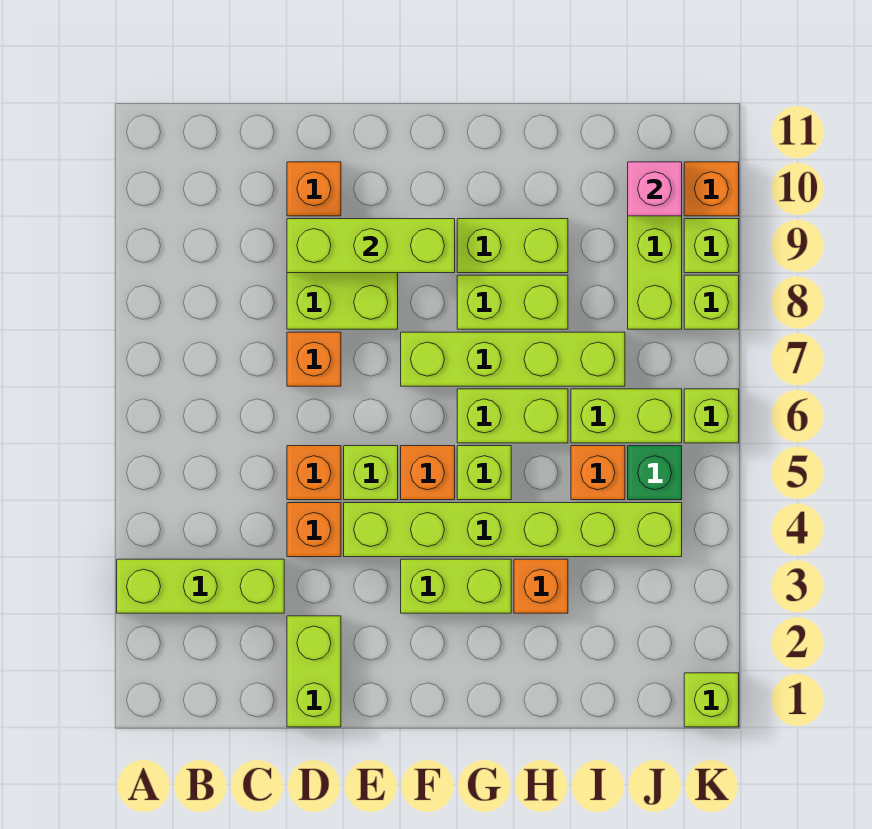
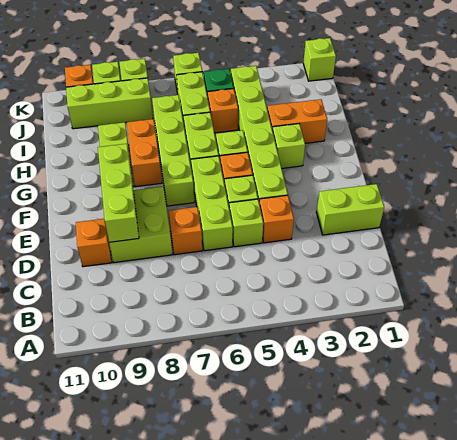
lime brick A3:C3 level 1 -> lime brick D6:F6 level 1
orange brick D5 level 1 -> lime brick D5 level 1
lime brick F3:G3 level 1 -> lime brick G3 level 1
lime brick G8:H8 level 1 -> orange brick G8:H8 level 1
orange brick H3 level 1 -> orange brick H2:H3 level 1
pink brick J10 level 2 -> none

